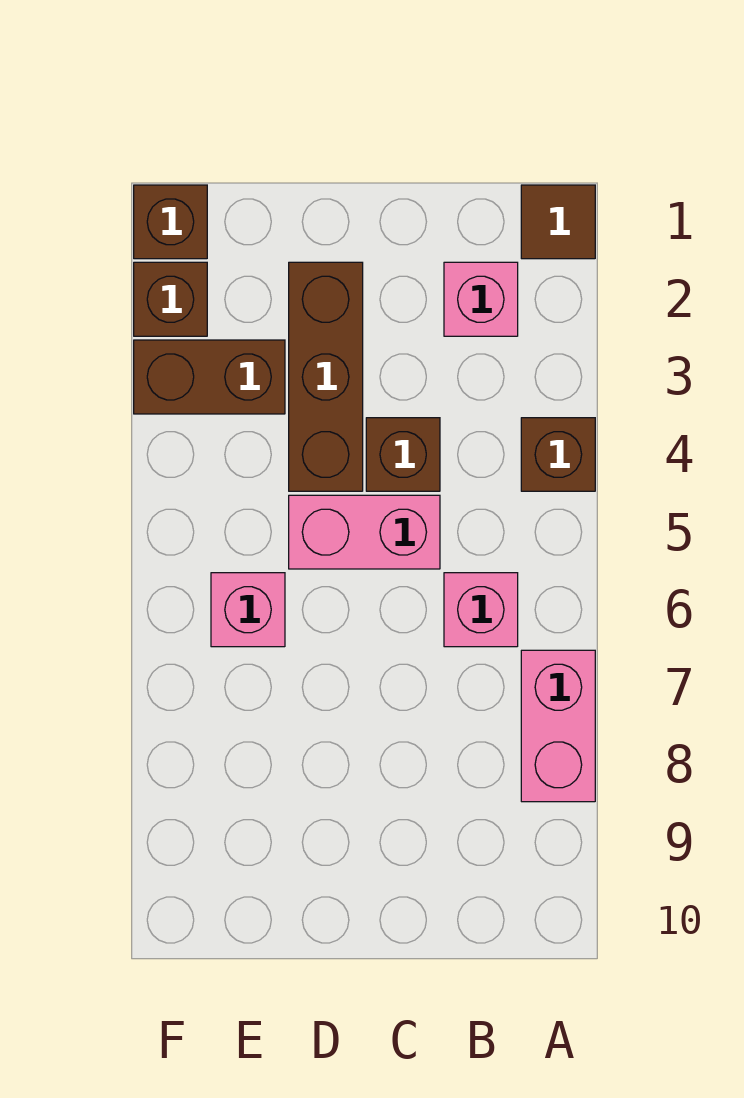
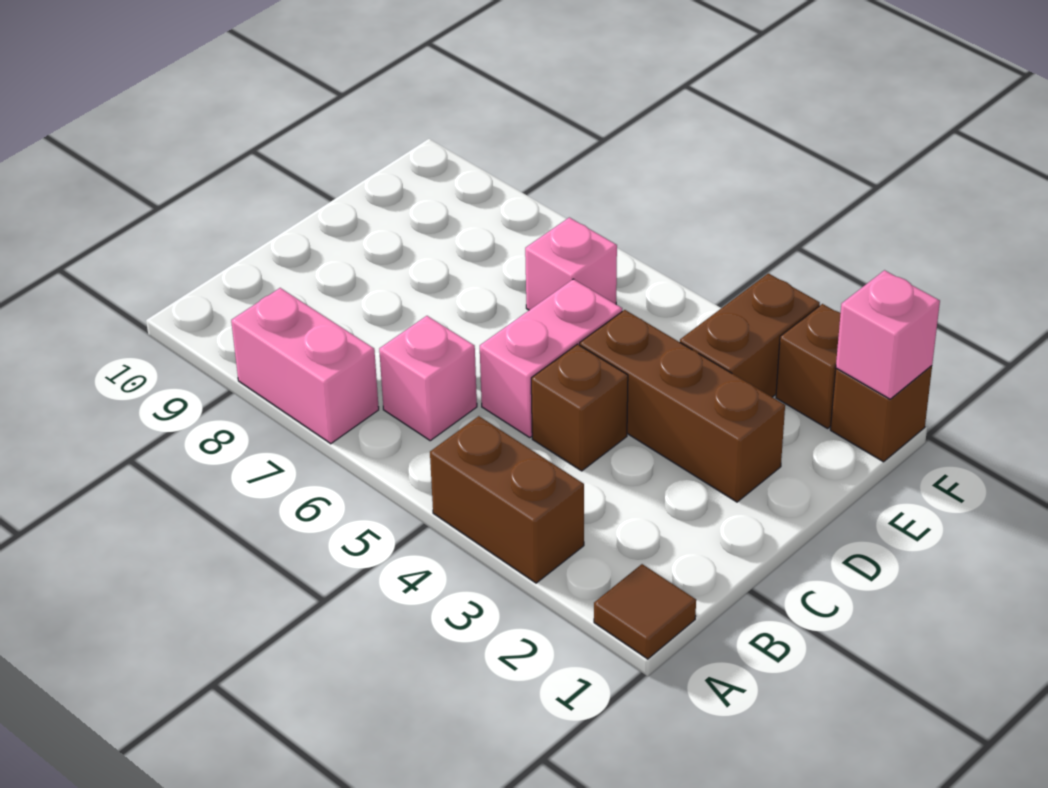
brown brick A4 level 1 -> brown brick A3:A4 level 1
pink brick B2 level 1 -> pink brick F1 level 2

